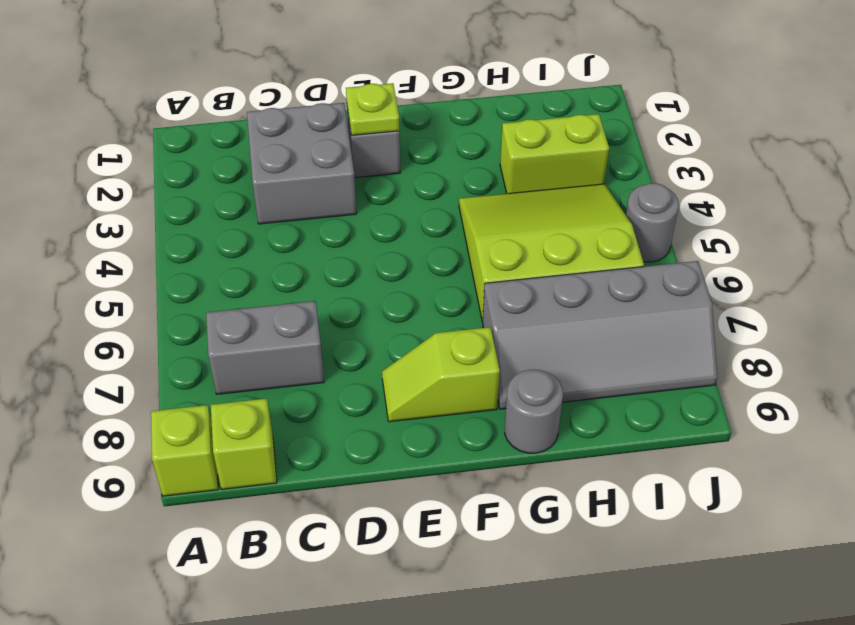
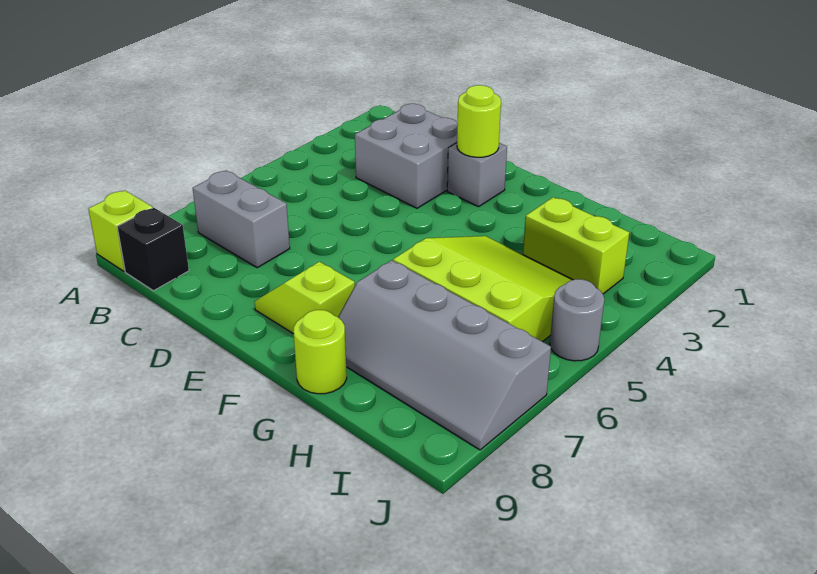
lime brick B9 level 1 -> black brick B9 level 1
lime plate E2 level 2 -> lime round brick E2 level 2
grey round brick G9 level 1 -> lime round brick G9 level 1

